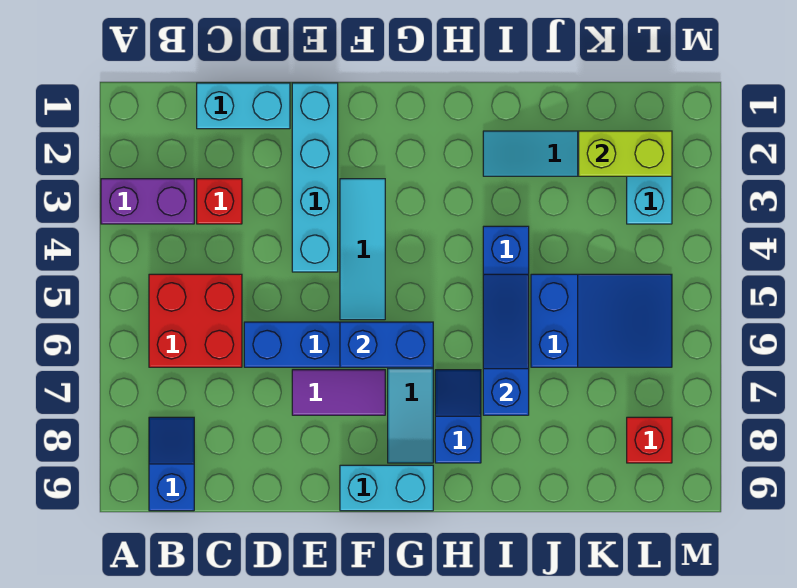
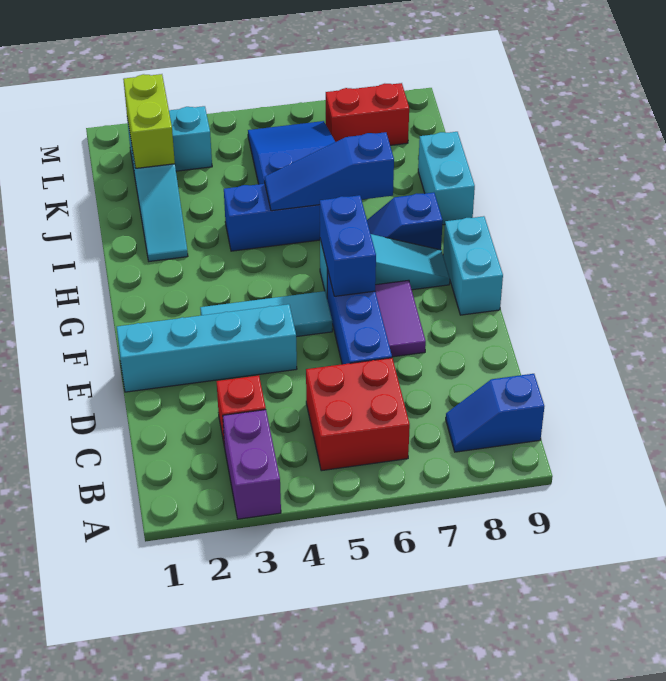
cyan brick C1:D1 level 1 -> cyan brick I9:J9 level 1
red brick L8 level 1 -> red brick L7:L8 level 1

